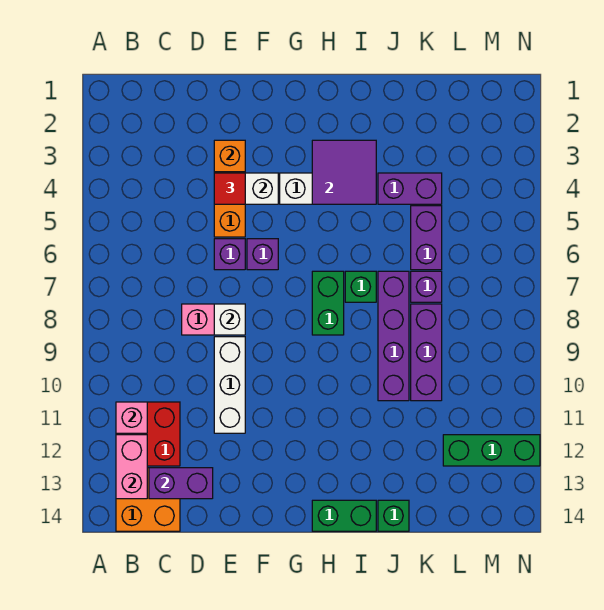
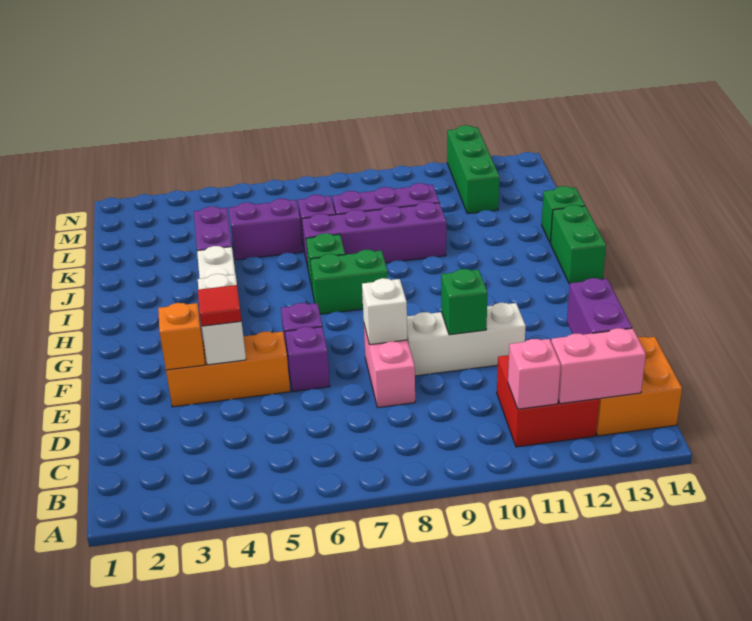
none -> green brick E10 level 2
purple tile H3:I4 level 2 -> none

